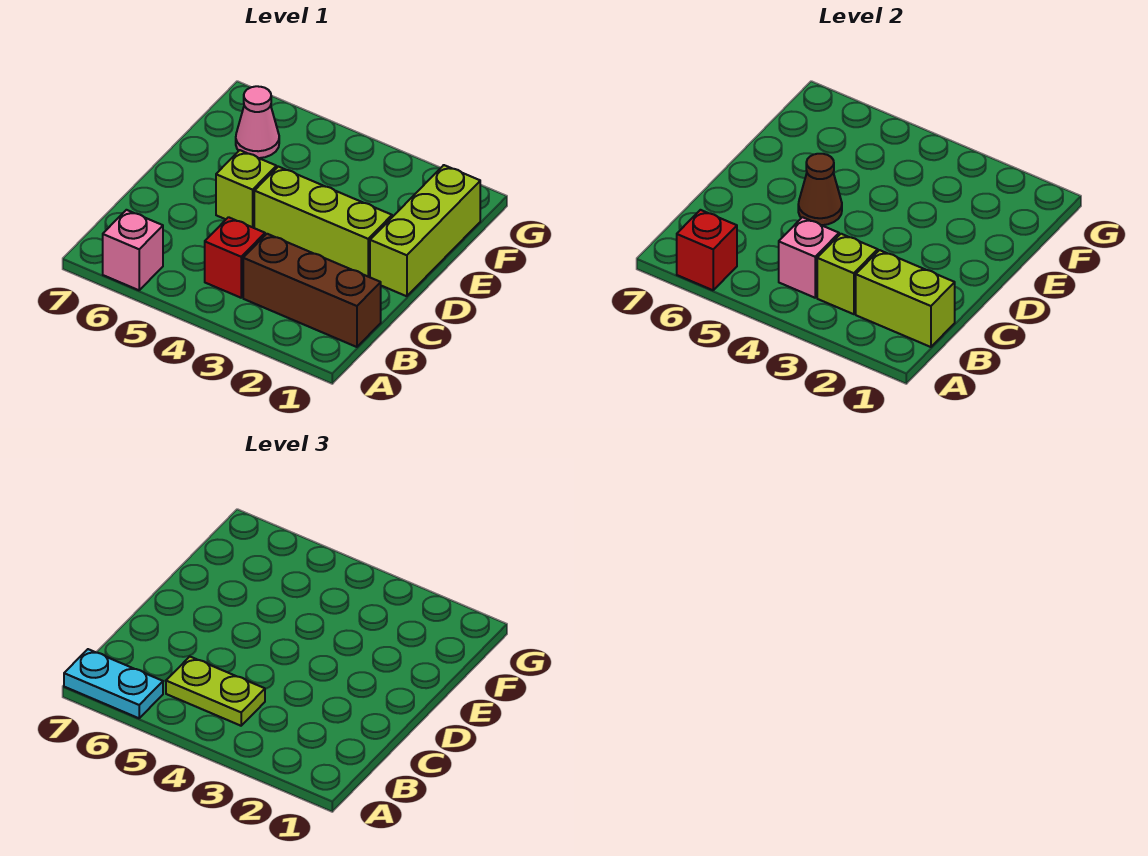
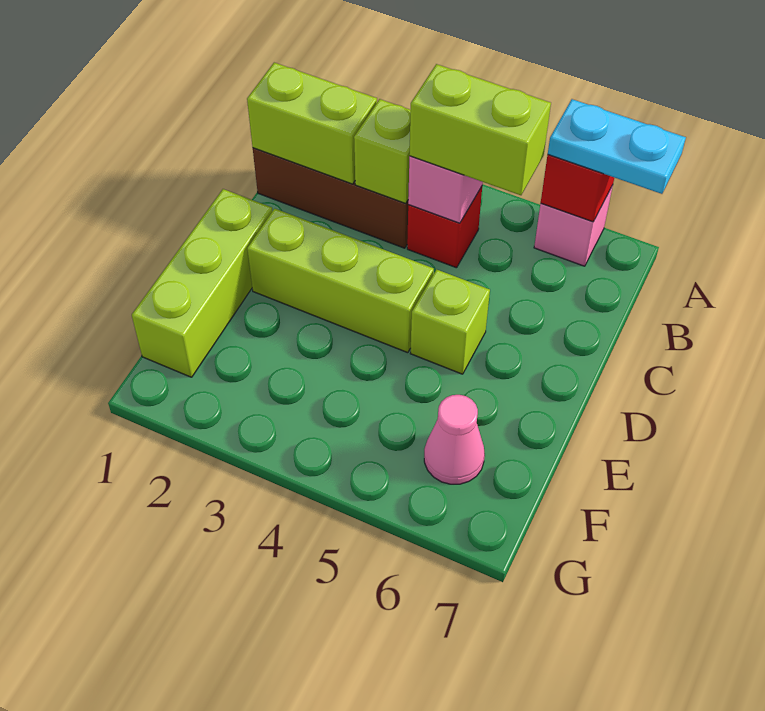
lime plate B4:B5 level 3 -> lime brick B4:B5 level 3
brown cone D5 level 2 -> none

